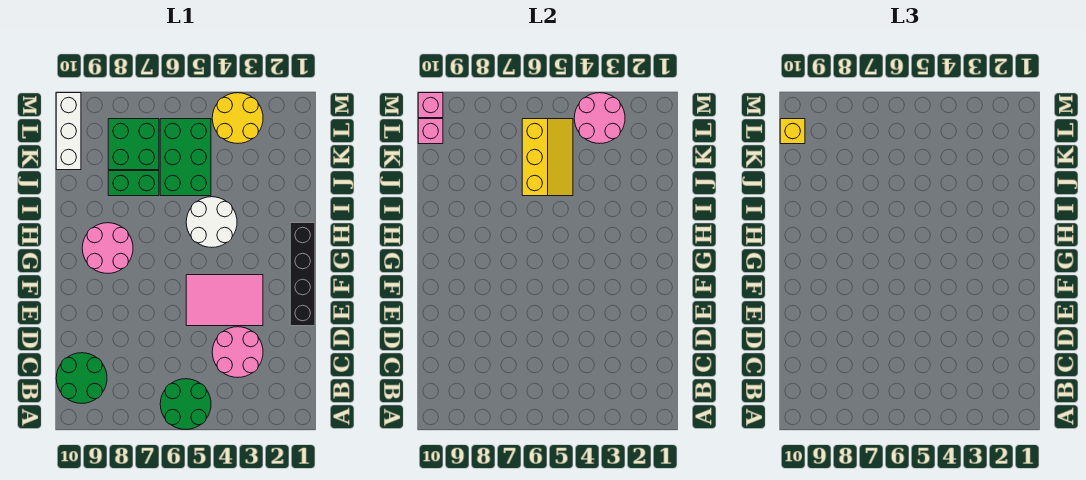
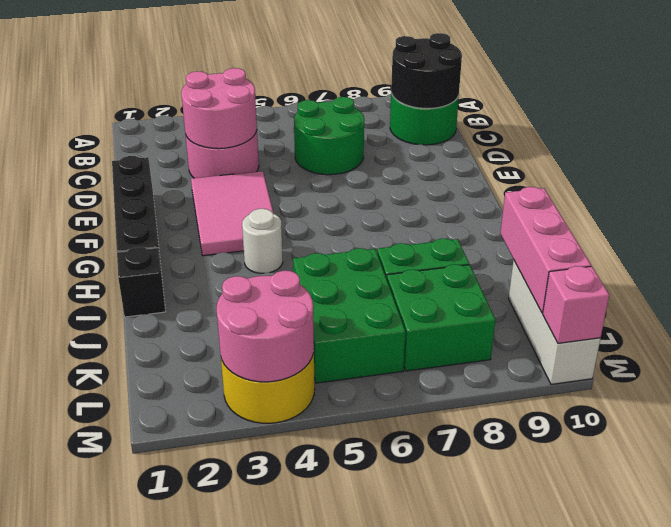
green round brick A5:B6 level 1 -> green round brick C6:D7 level 1
none -> black round brick B9:C10 level 2
pink tile E3:F5 level 1 -> pink tile E3:G4 level 1
pink round brick G8:H9 level 1 -> pink round brick C3:D4 level 2
white round brick H4:I5 level 1 -> white round brick H4 level 1
none -> black brick I1 level 1
yellow slope J5:L6 level 2 top 6 -> none
pink brick L10 level 2 -> pink brick J10:L10 level 2
yellow brick L10 level 3 -> none

